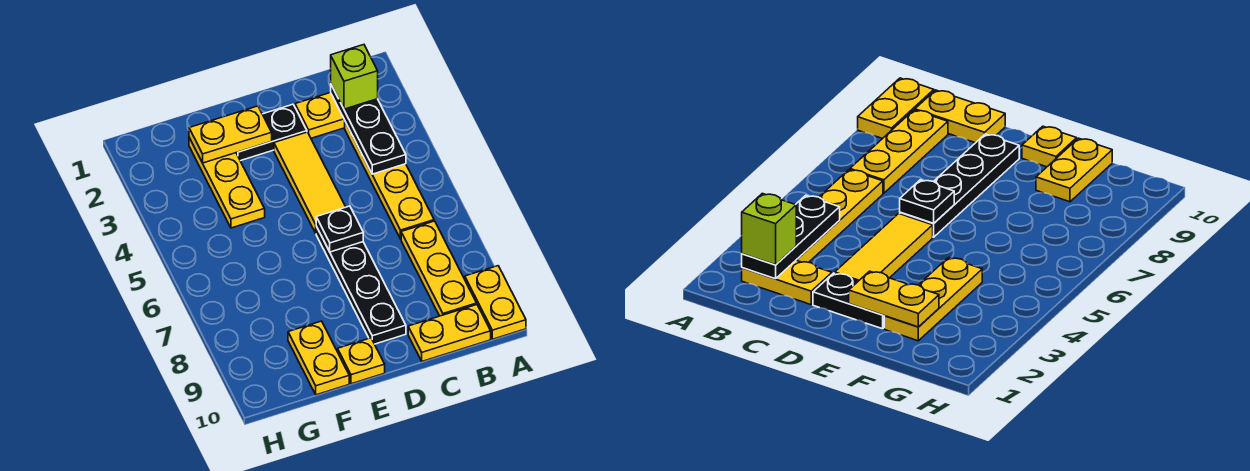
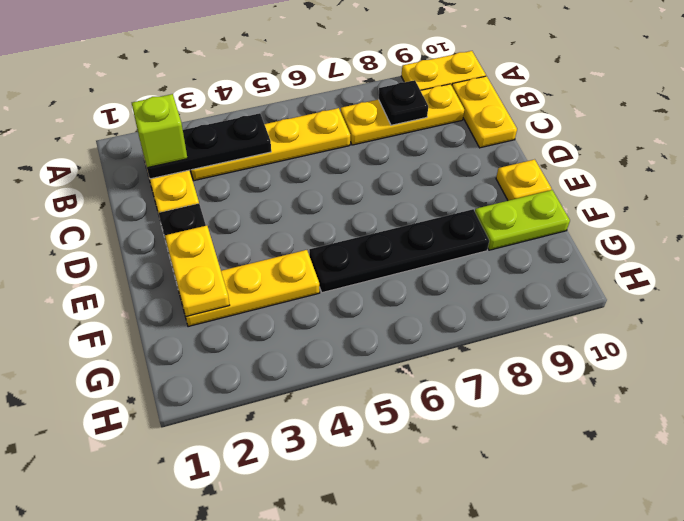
yellow tile D3:D5 level 1 -> none
black plate D6:D9 level 1 -> black plate F5:F8 level 1
black plate D6 level 2 -> black plate B8 level 2
yellow plate F9:F10 level 1 -> lime plate F9:F10 level 1

